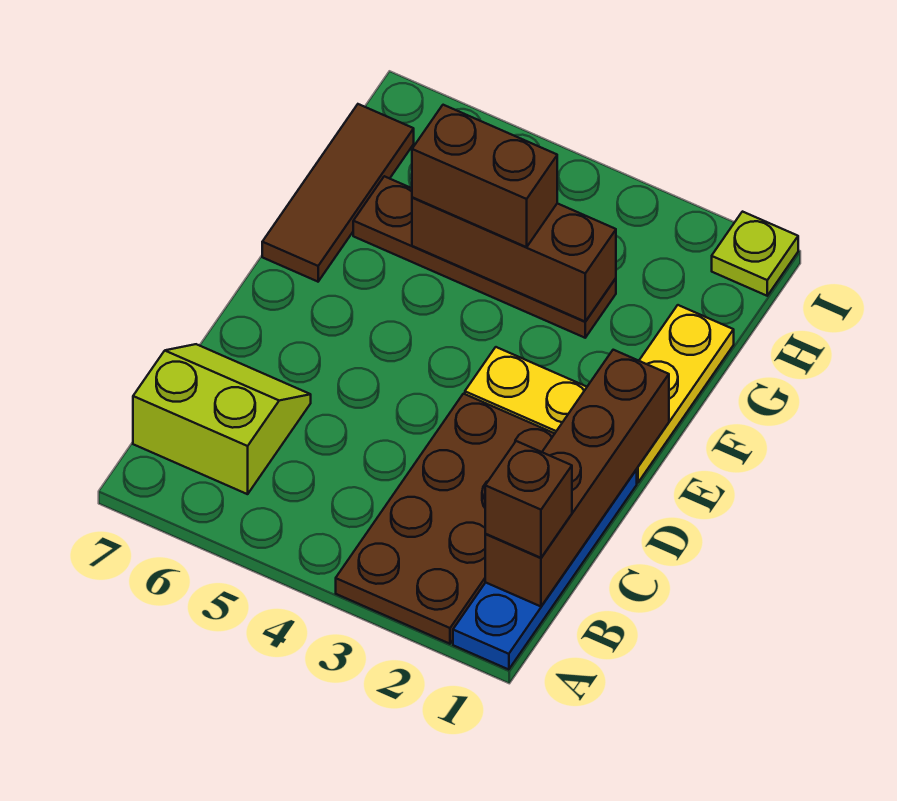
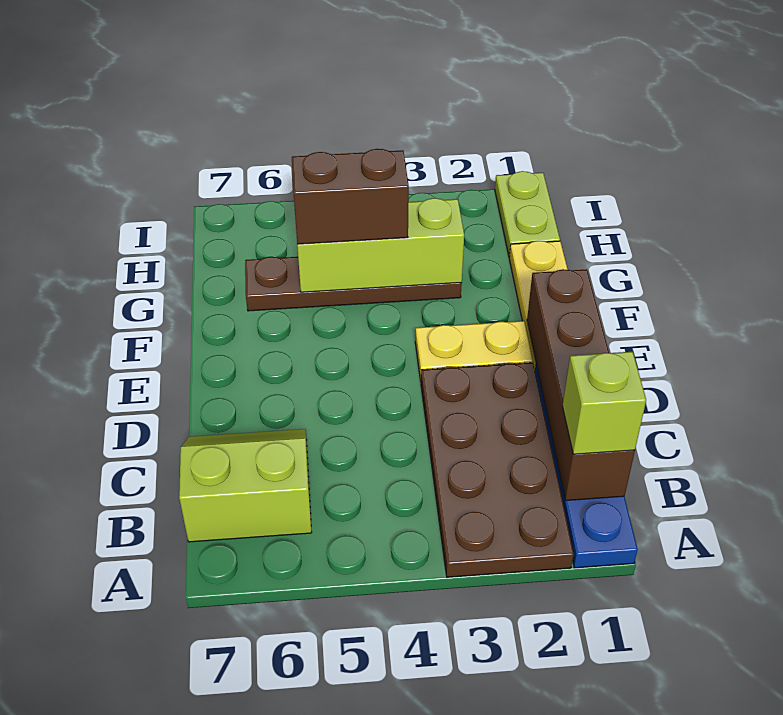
brown brick B1 level 3 -> lime brick B1 level 3
brown tile F7:H7 level 1 -> none
brown brick G3:G5 level 2 -> lime brick G3:G5 level 2
lime plate I1 level 1 -> lime plate H1:I1 level 1

